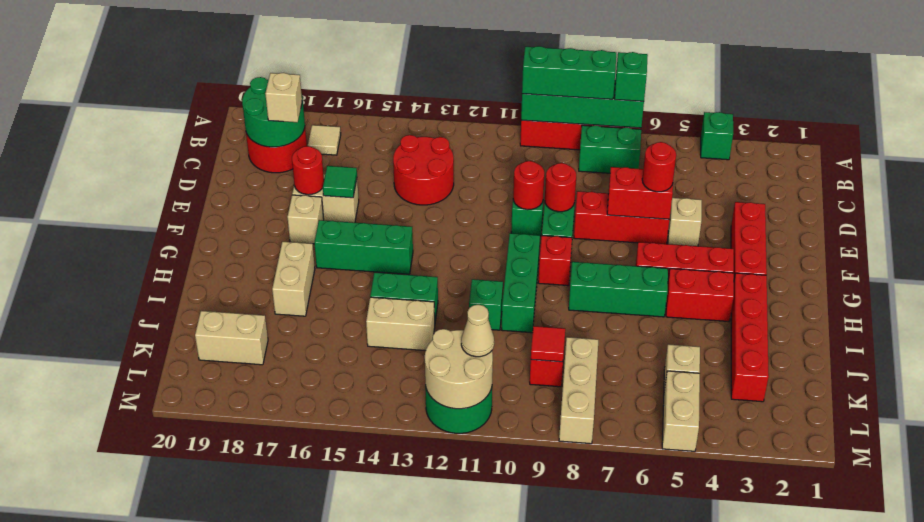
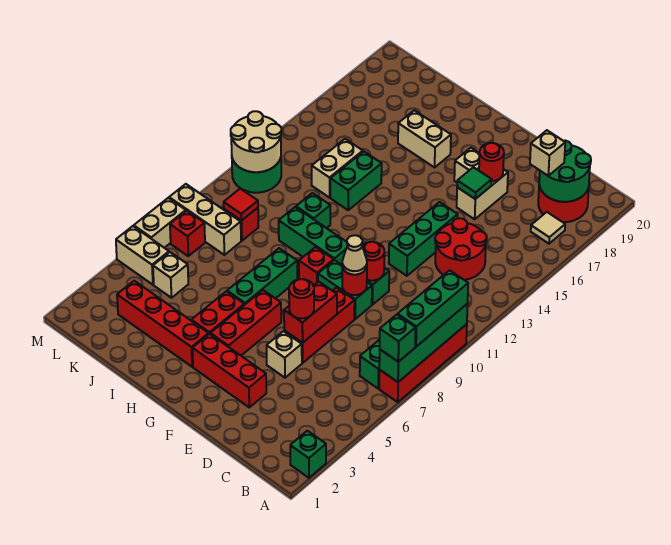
green brick A4 level 1 -> green brick A2 level 1
green brick G14:G16 level 1 -> green brick E12:E14 level 1
tan brick K18:K19 level 1 -> tan brick M6:M7 level 1
none -> red brick L7 level 1
tan cone L11 level 3 -> tan cone E9 level 3

